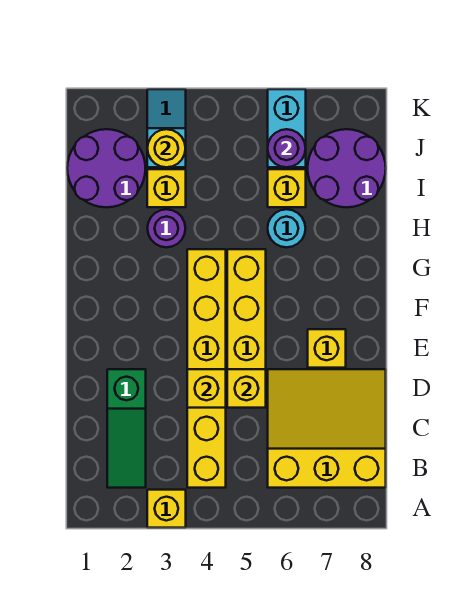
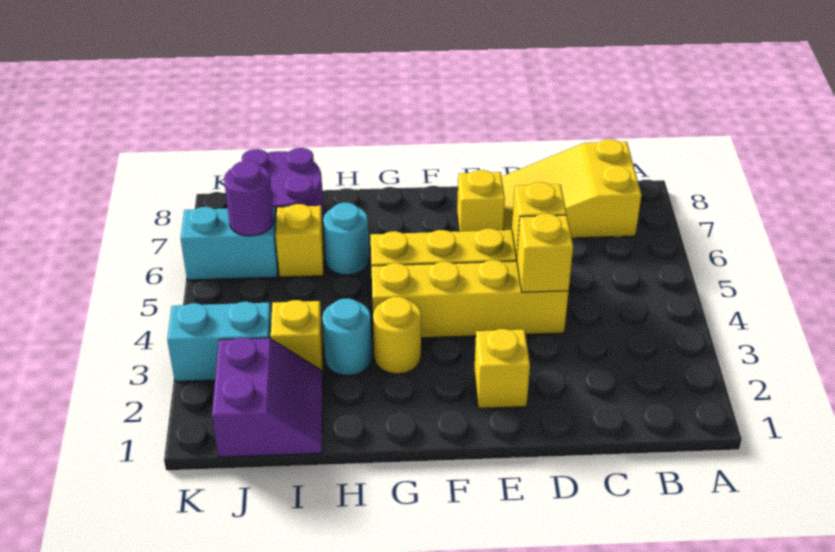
yellow brick A3 level 1 -> yellow brick E2 level 1
green slope B2:D2 level 1 top D -> none
yellow brick B4:G4 level 1 -> yellow brick D4:G4 level 1
yellow slope B6:D8 level 1 top B -> yellow slope B7:D8 level 1 top B
purple round brick H3 level 1 -> cyan round brick H3 level 1
purple round brick I1:J2 level 1 -> purple slope I1:J2 level 1 top J
cyan slope J3:K3 level 1 top J -> cyan brick J3:K3 level 1
yellow round brick J3 level 2 -> yellow round brick G3 level 1

